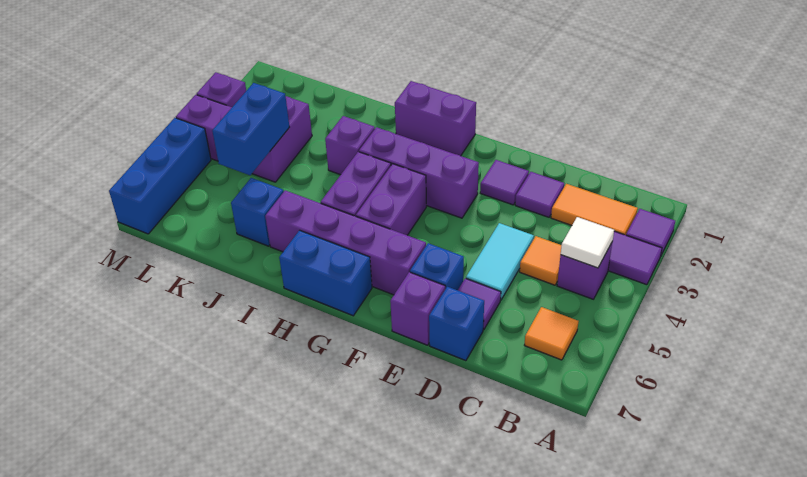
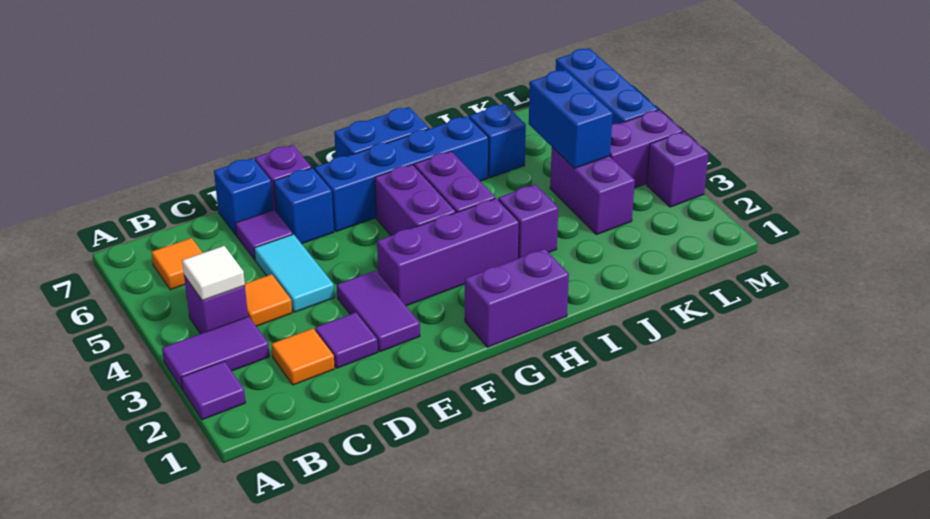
orange tile B2:C2 level 1 -> orange tile C2 level 1
purple tile E2 level 1 -> purple tile E2:E3 level 1
purple brick F6:I6 level 1 -> blue brick F6:I6 level 1

